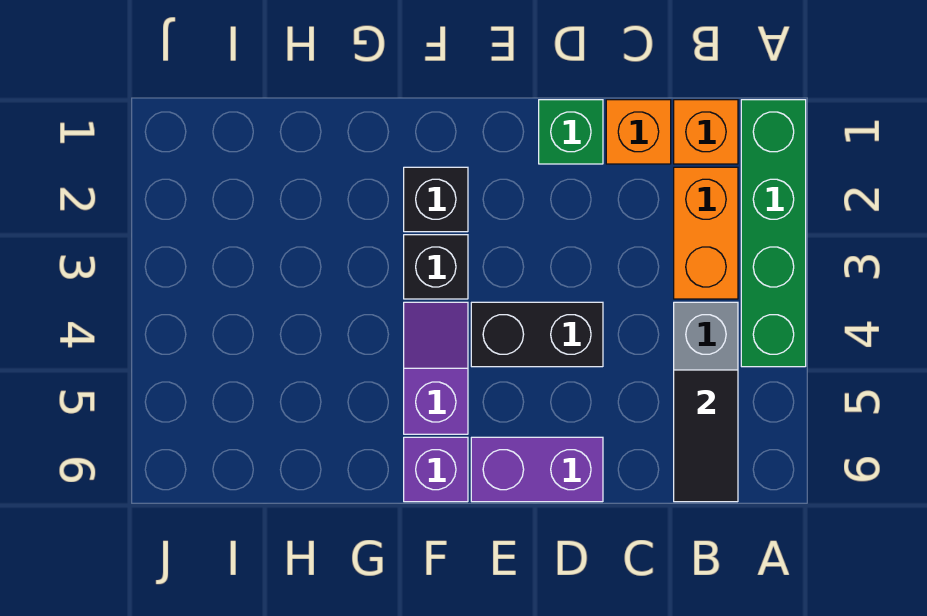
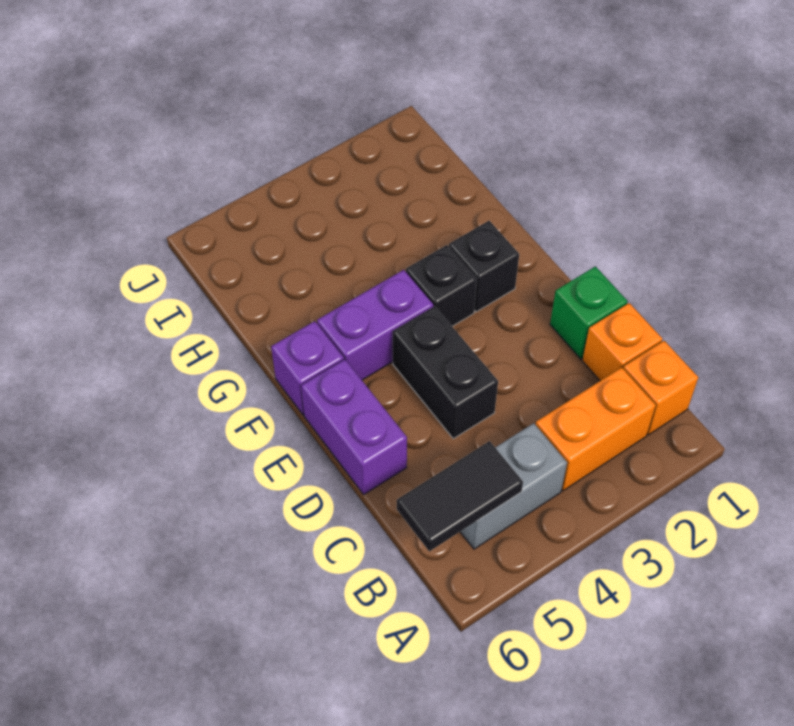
green brick A1:A4 level 1 -> none
purple slope F4:F5 level 1 top 5 -> purple brick F4:F5 level 1

